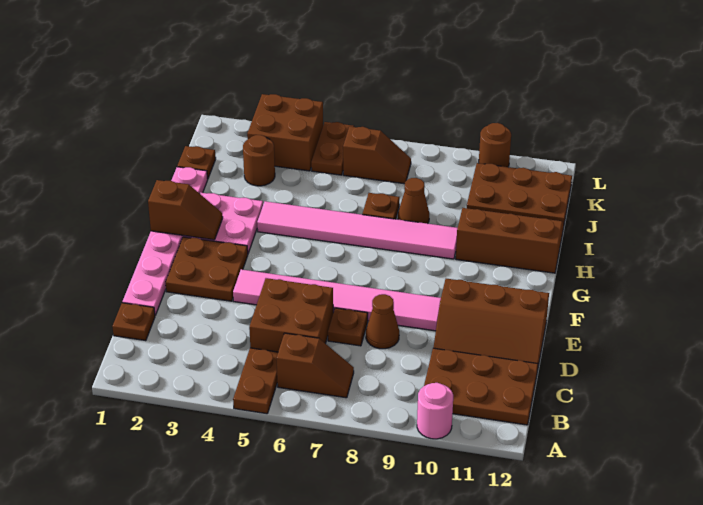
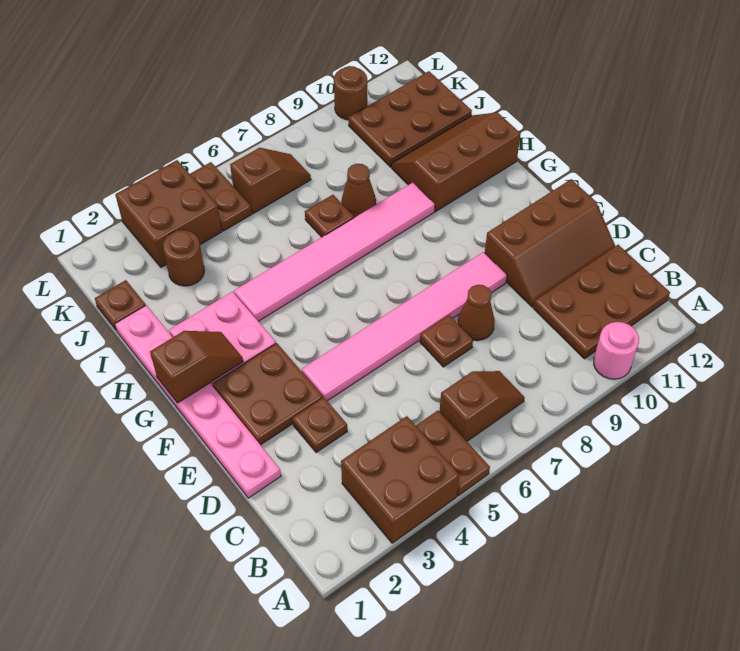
brown plate C1 level 1 -> brown plate D3 level 1
brown brick C5:D6 level 1 -> brown brick A3:B4 level 1

